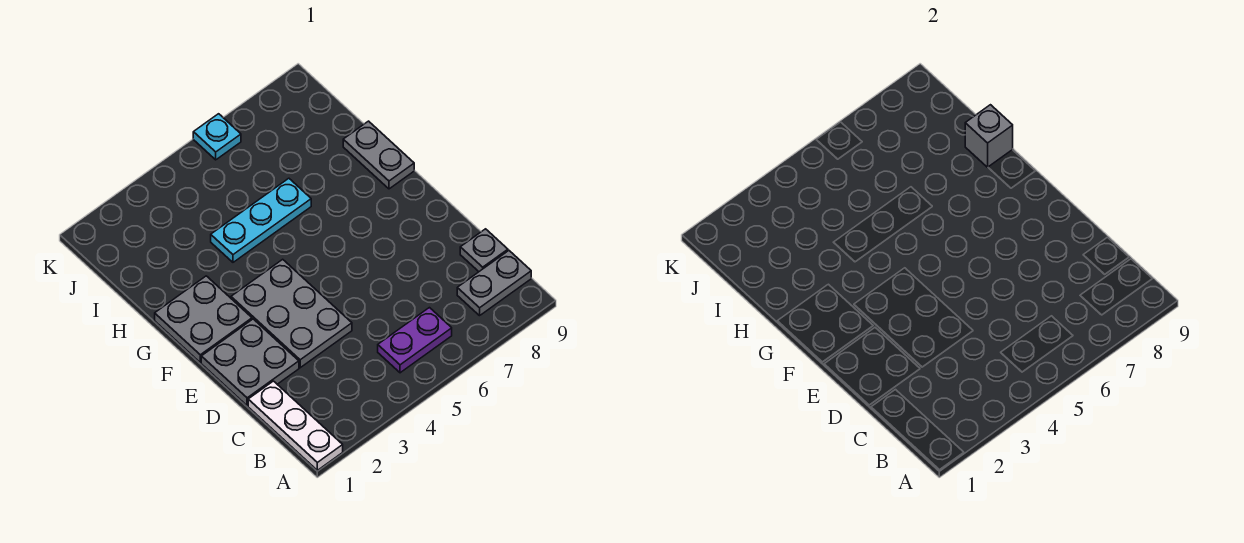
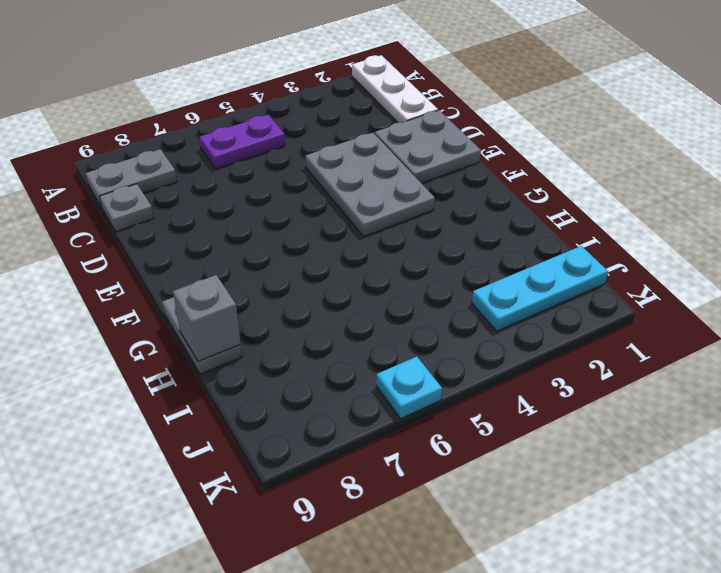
grey plate F1:G2 level 1 -> none
cyan plate H4:H6 level 1 -> cyan plate J1:J3 level 1

